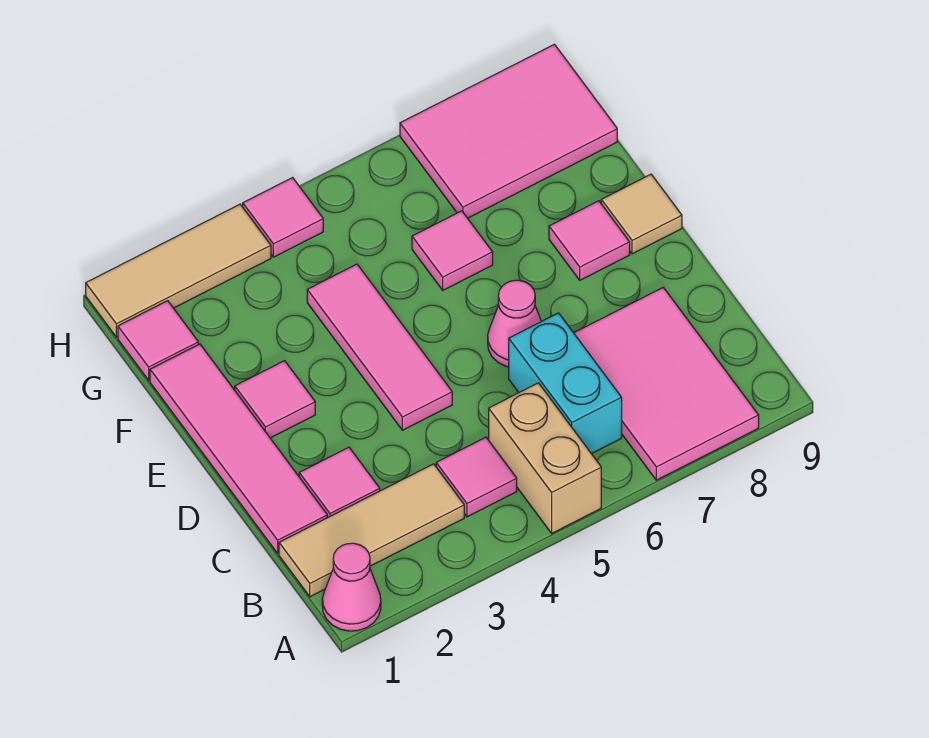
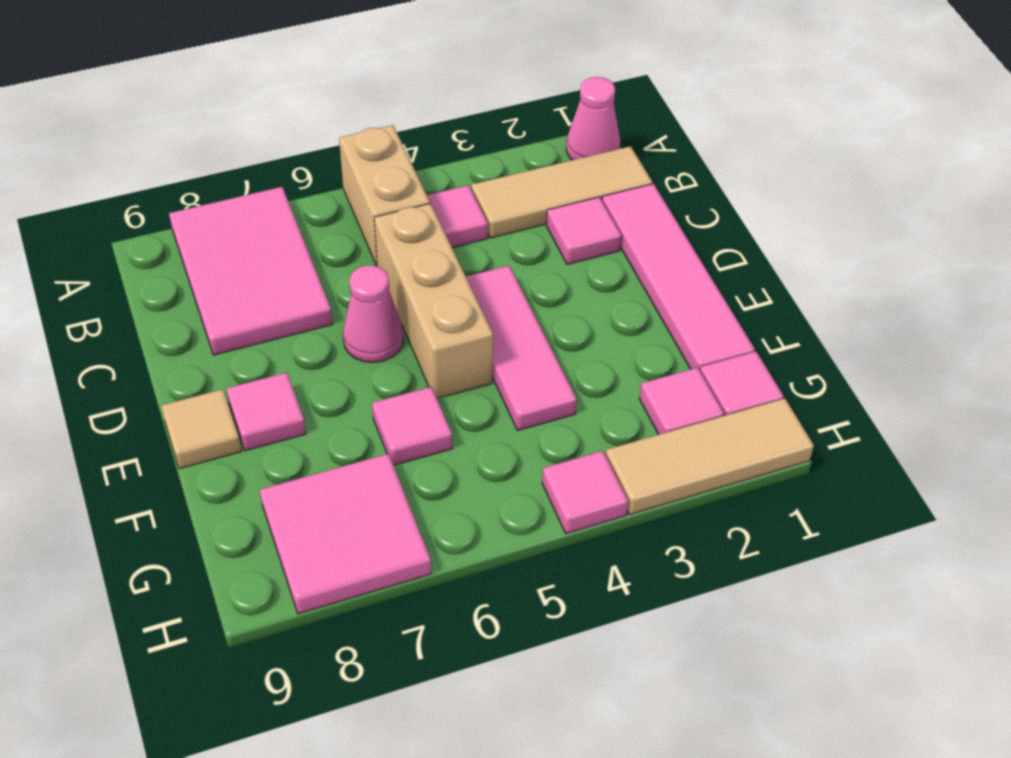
cyan brick B6:C6 level 1 -> none
none -> tan brick C5:E5 level 1
pink tile E2 level 1 -> pink tile G2 level 1
pink tile G7:H9 level 1 -> pink tile G7:H8 level 1

